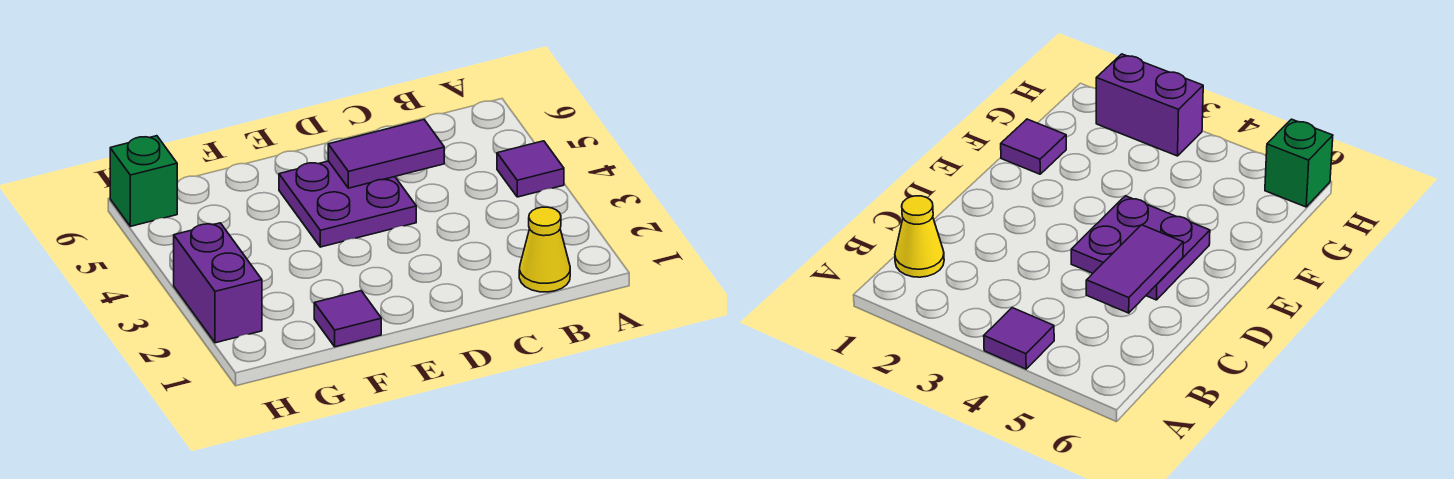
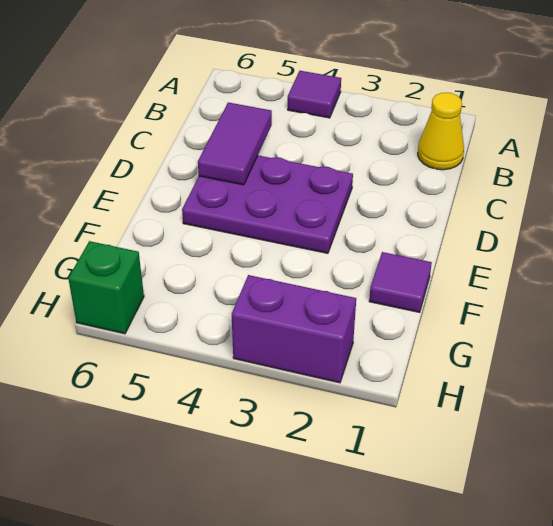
purple plate D4:E5 level 1 -> purple plate D3:E5 level 1

